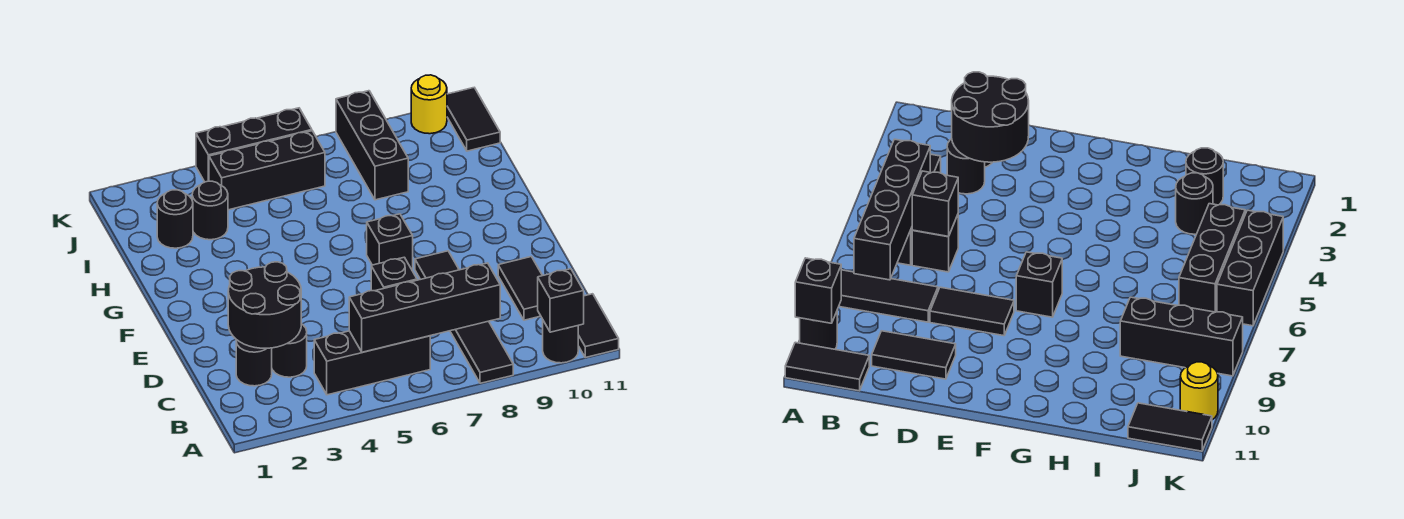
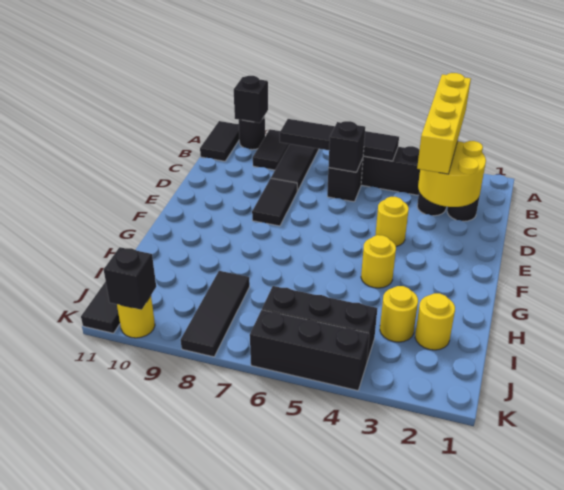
none -> yellow brick A3:D3 level 3
black brick B5:B8 level 2 -> black tile B5:B8 level 2
black round brick C2:D3 level 2 -> yellow round brick C2:D3 level 2
black tile C10:D10 level 1 -> black tile A9:B9 level 1
none -> yellow round brick E4 level 1
black brick F7 level 1 -> black brick K10 level 2
none -> yellow round brick G4 level 1
black round brick I2 level 1 -> yellow round brick I2 level 1
black round brick I3 level 1 -> yellow round brick I3 level 1
black brick I8:K8 level 1 -> black tile I8:K8 level 1

